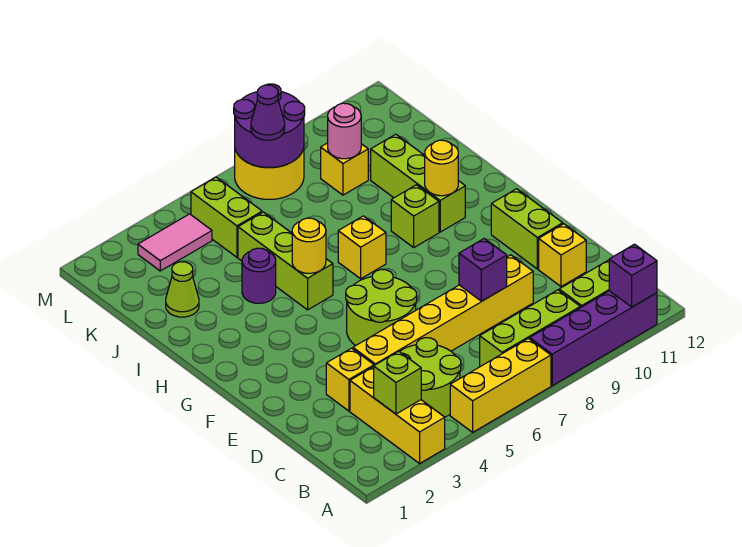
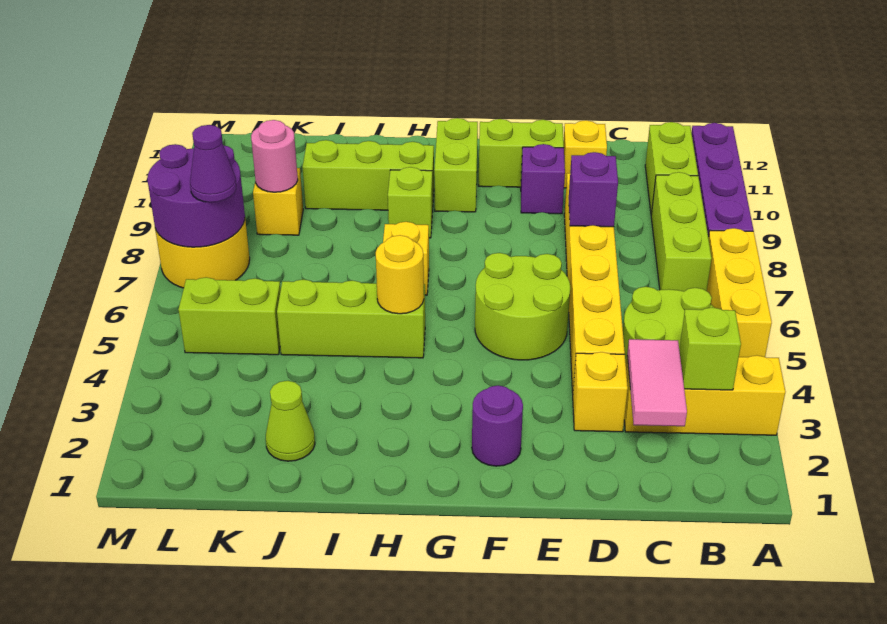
purple brick A11 level 2 -> purple brick E10 level 1
none -> lime brick G10:G11 level 1
yellow round brick H10 level 2 -> none
purple round brick I4 level 1 -> purple round brick F2 level 1
pink tile L3:L4 level 1 -> pink tile C2:C3 level 2

